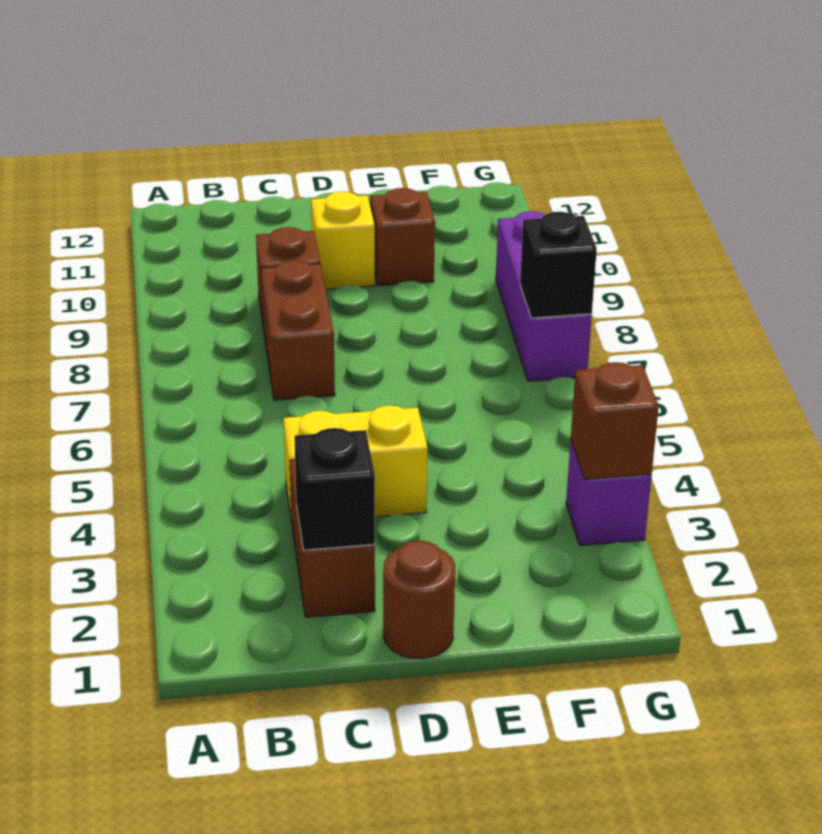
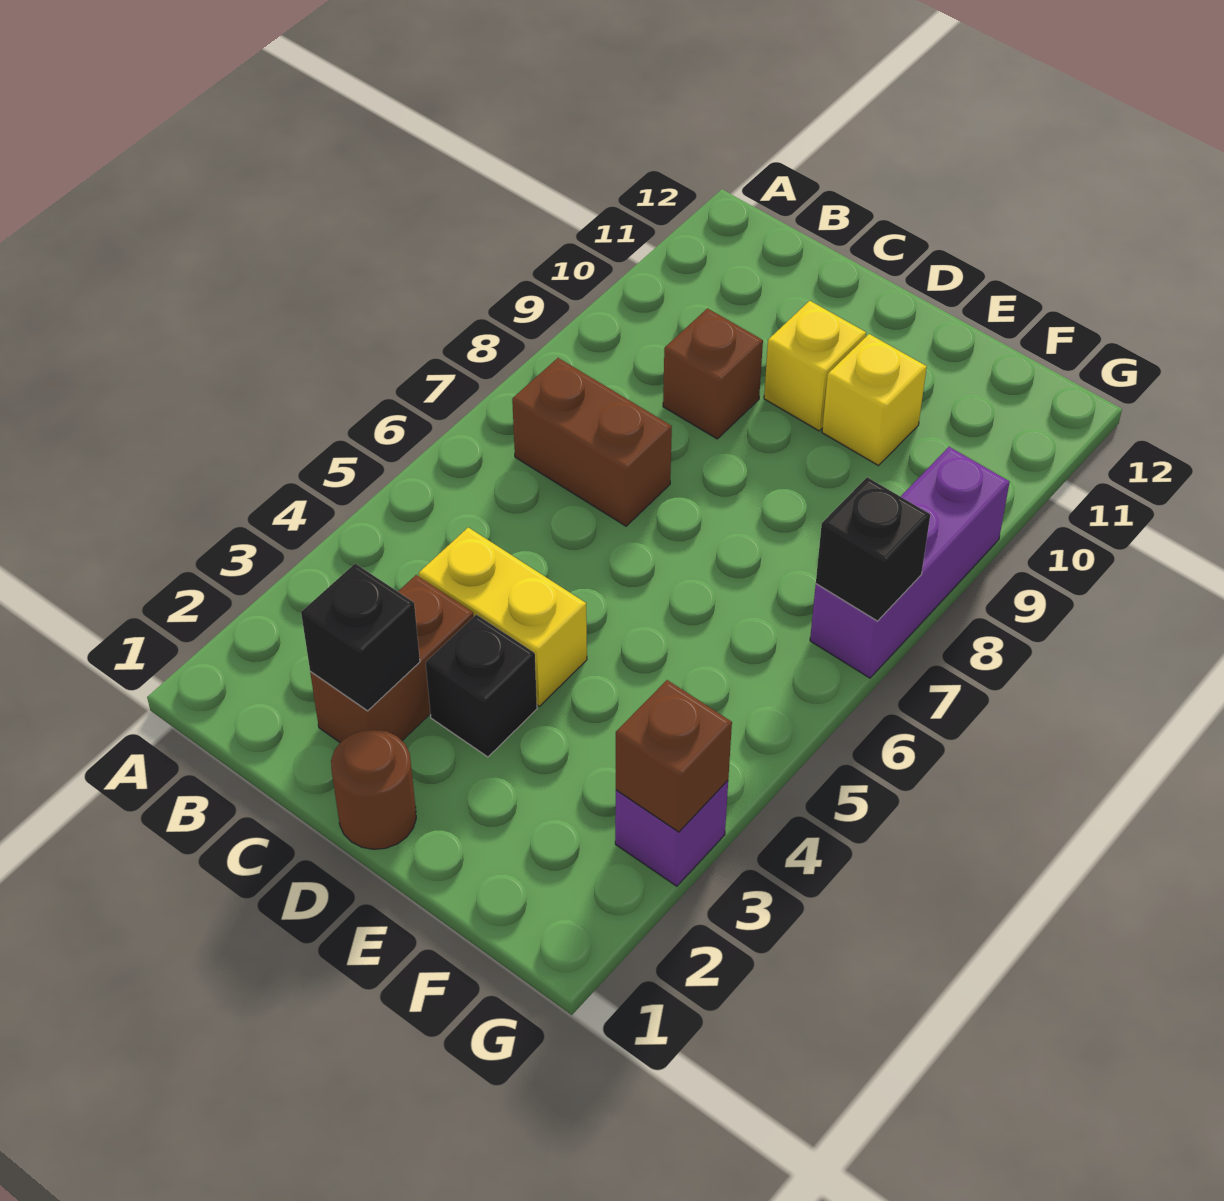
brown brick C7:C8 level 1 -> brown brick B7:C7 level 1
none -> black brick D3 level 1
brown brick E10 level 1 -> yellow brick E10 level 1

